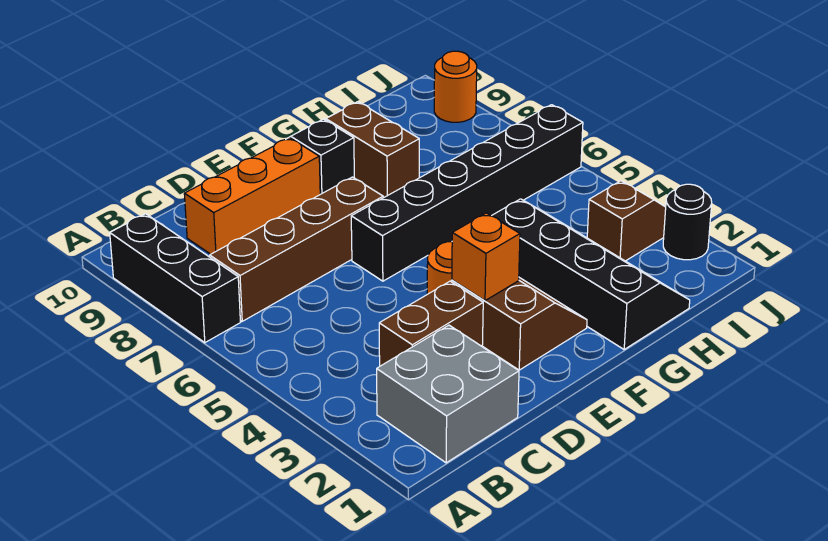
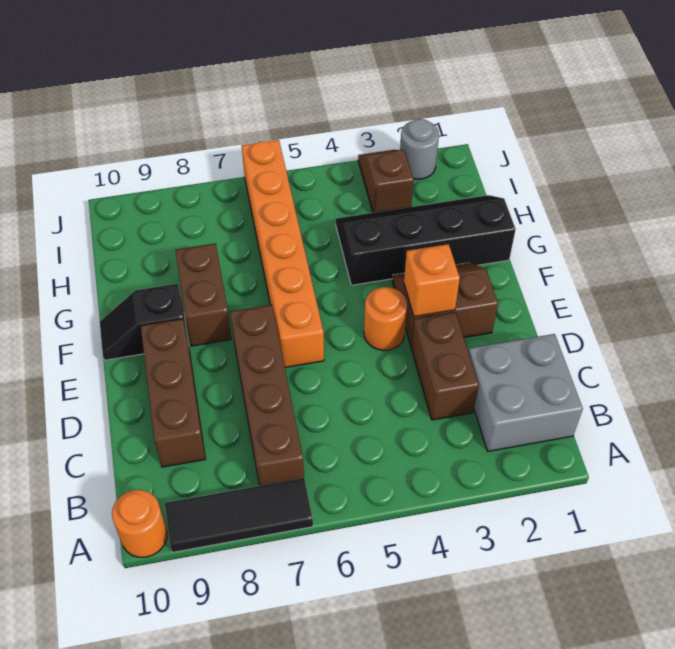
black brick A7:A9 level 1 -> black tile A7:A9 level 1
orange brick C9:E9 level 1 -> brown brick C9:E9 level 1
black brick E6:J6 level 1 -> orange brick E6:J6 level 1
brown brick G8:G9 level 1 -> brown brick F8:G8 level 1
black round brick J2 level 1 -> grey round brick J2 level 1
orange round brick J9 level 1 -> orange round brick A10 level 1

